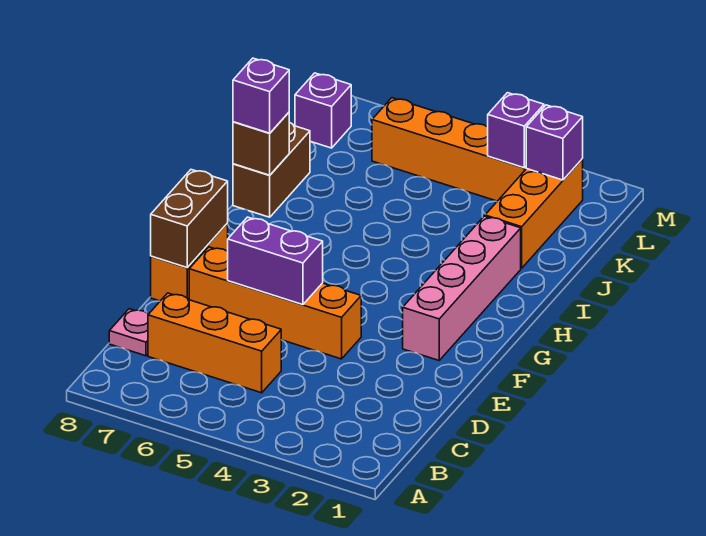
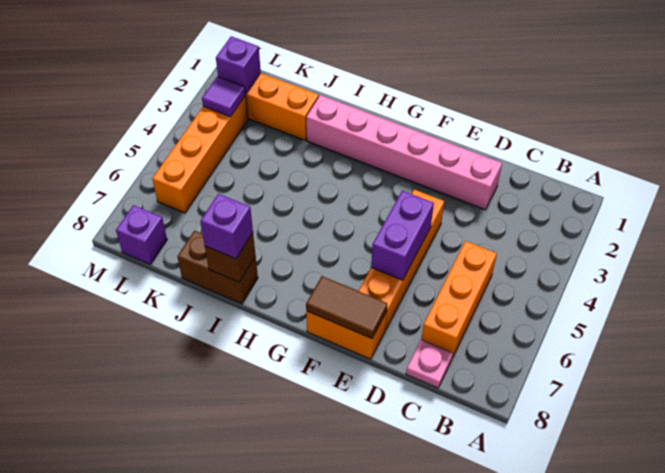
brown brick E8:F8 level 2 -> brown tile E8:F8 level 2
pink brick F2:I2 level 1 -> pink brick D2:I2 level 1
purple brick L3 level 2 -> purple tile L3 level 2

